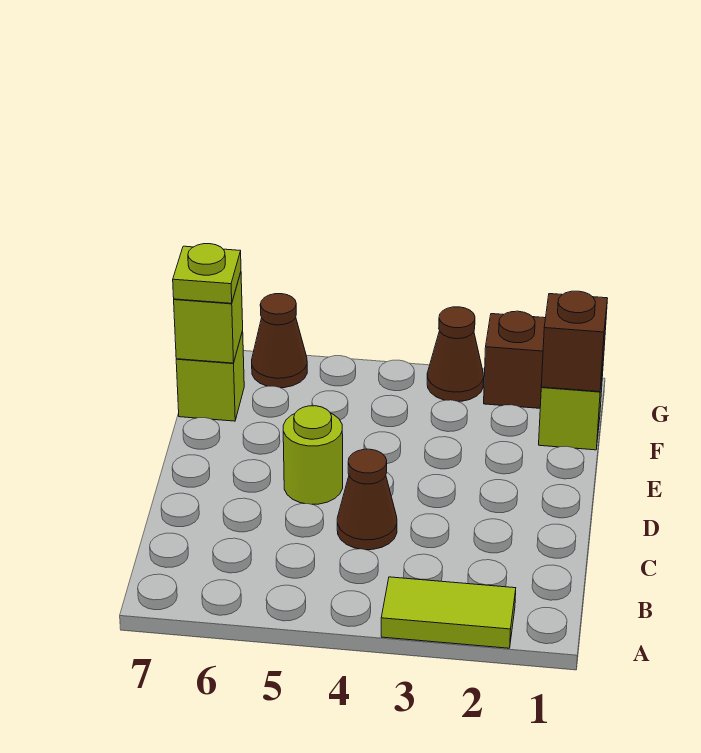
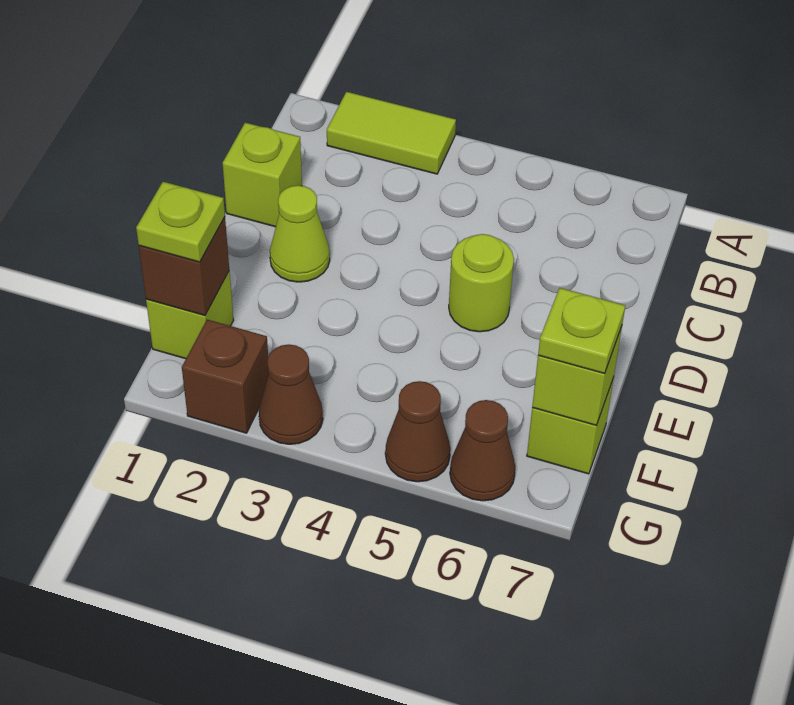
none -> lime brick C1 level 1
brown cone C4 level 1 -> brown cone G5 level 1
none -> lime cone D2 level 1
none -> lime plate F1 level 3

